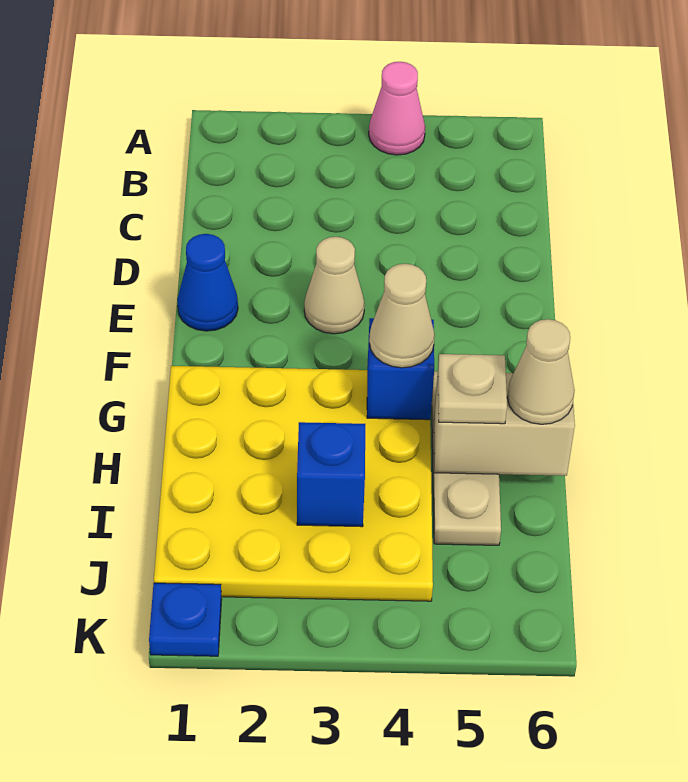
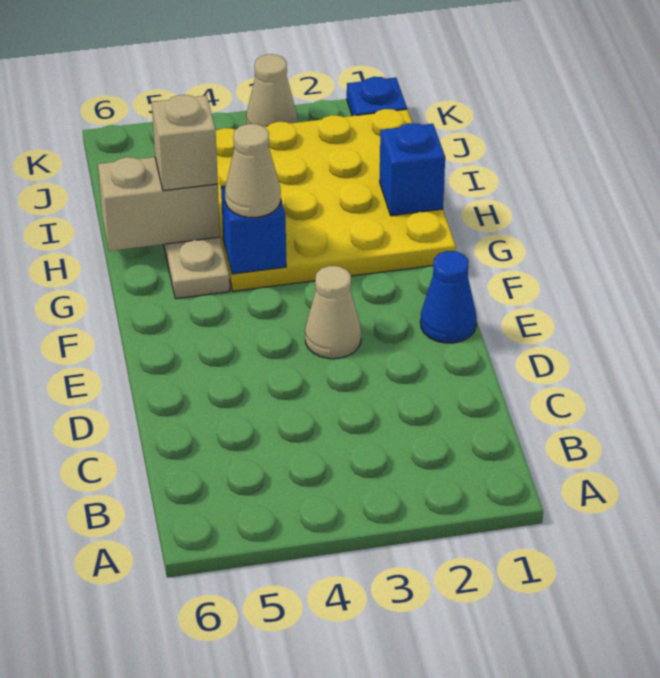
pink cone A4 level 1 -> none
tan plate H5 level 3 -> tan brick H5 level 3
tan cone H6 level 3 -> tan cone K3 level 1
blue brick I3 level 2 -> blue brick H1 level 2

